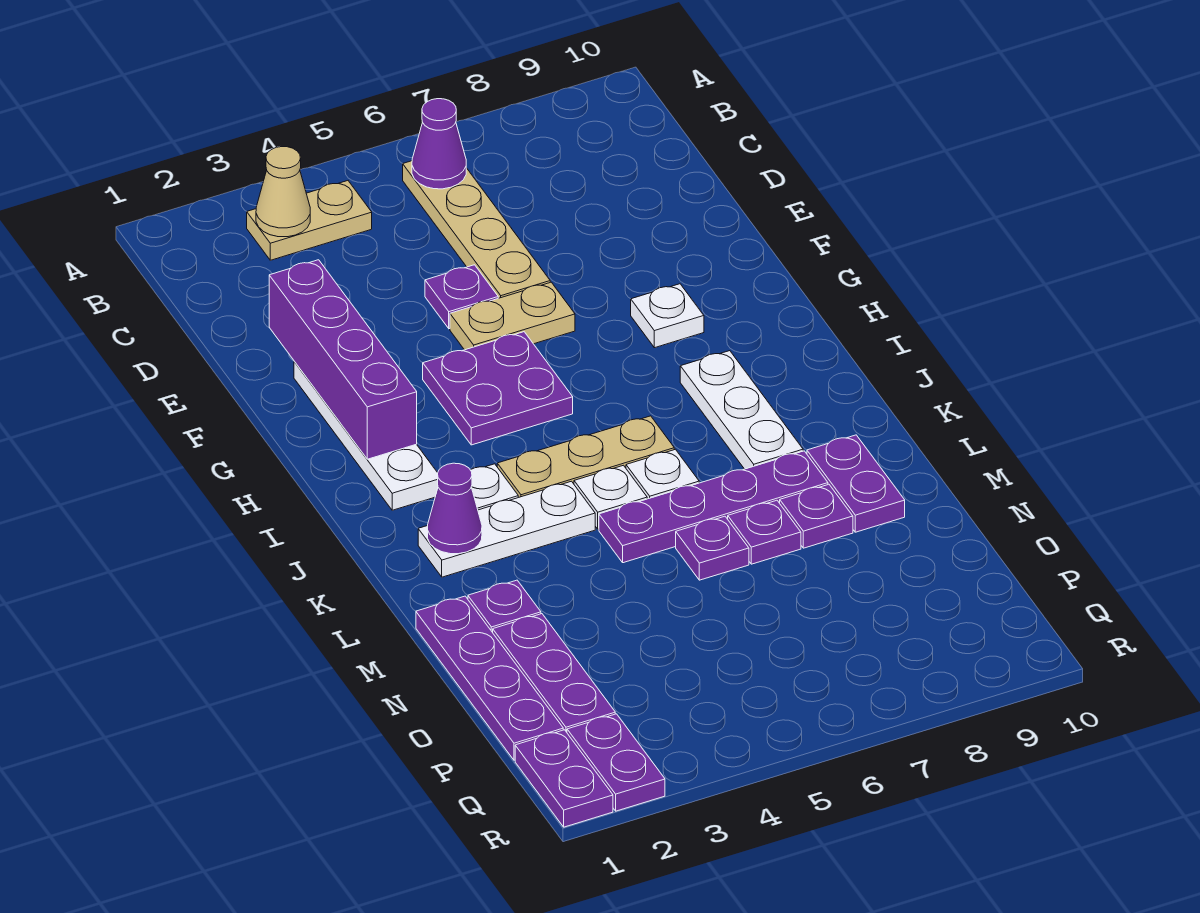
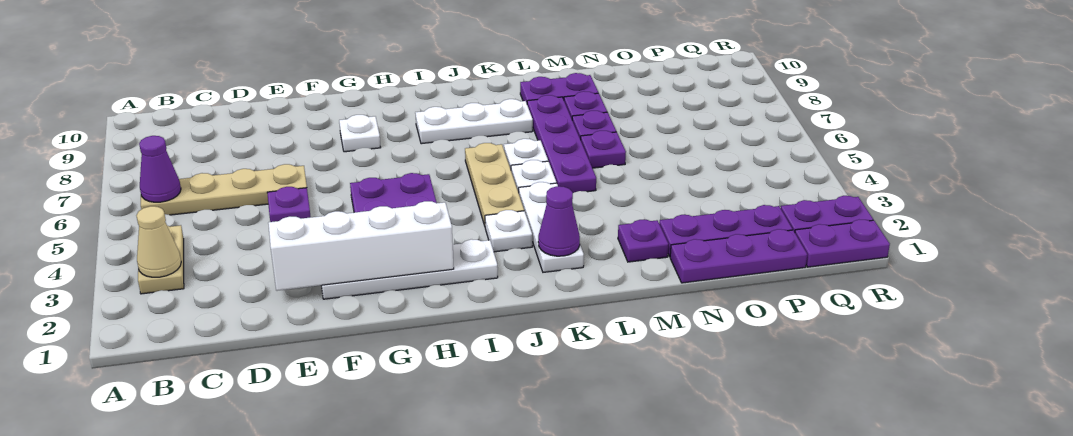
purple brick E2:H2 level 2 -> white brick E2:H2 level 2
tan plate F5:F6 level 1 -> none
purple plate M1:P1 level 1 -> purple plate N1:P1 level 1

